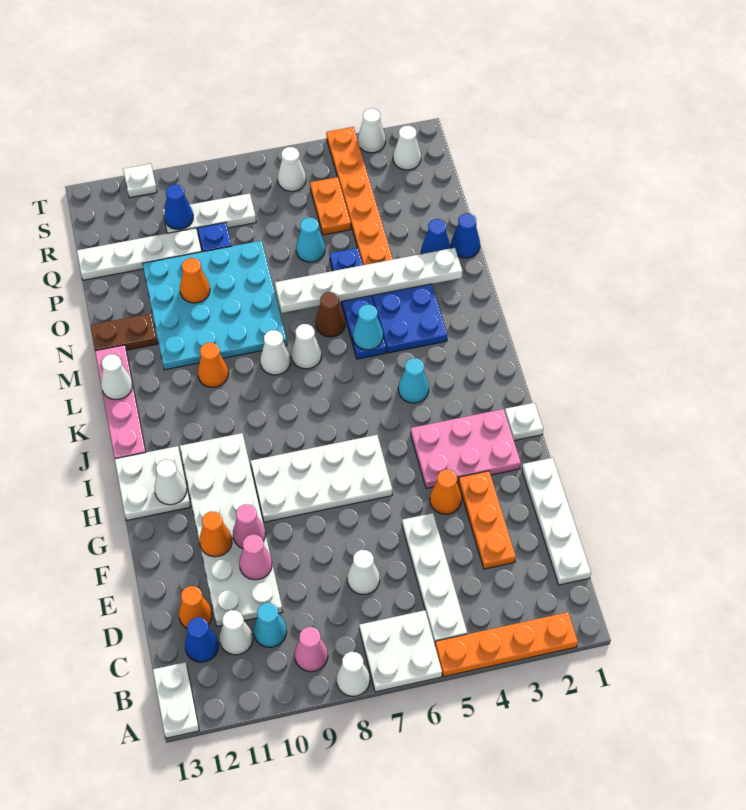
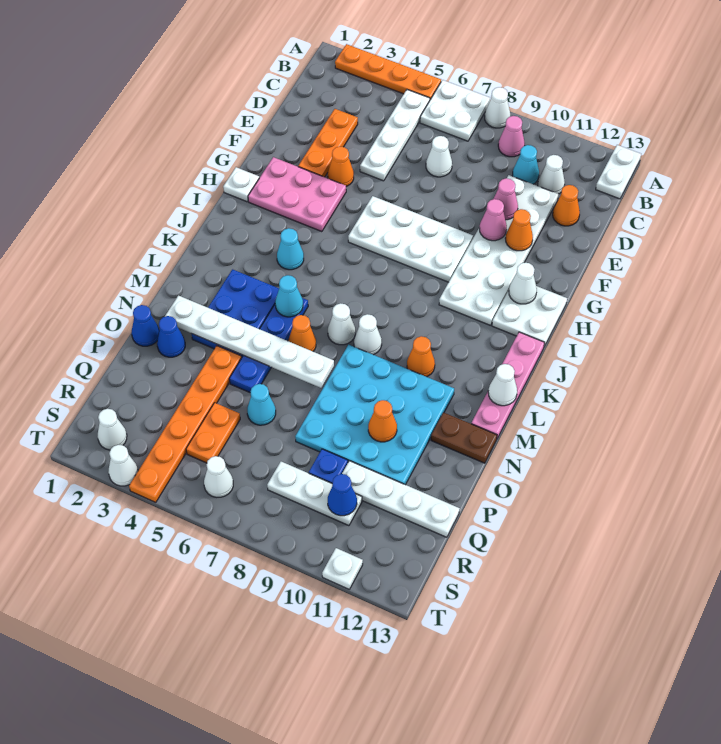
white plate C1:F1 level 1 -> none
blue cone C12 level 1 -> none
brown cone M6 level 1 -> orange cone M6 level 1

